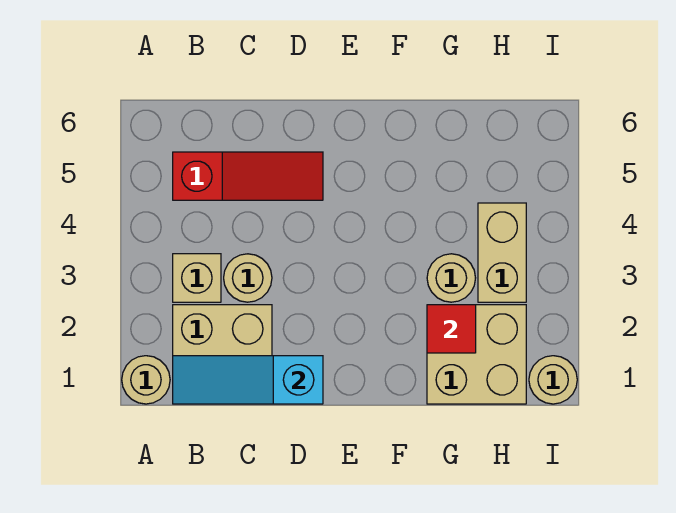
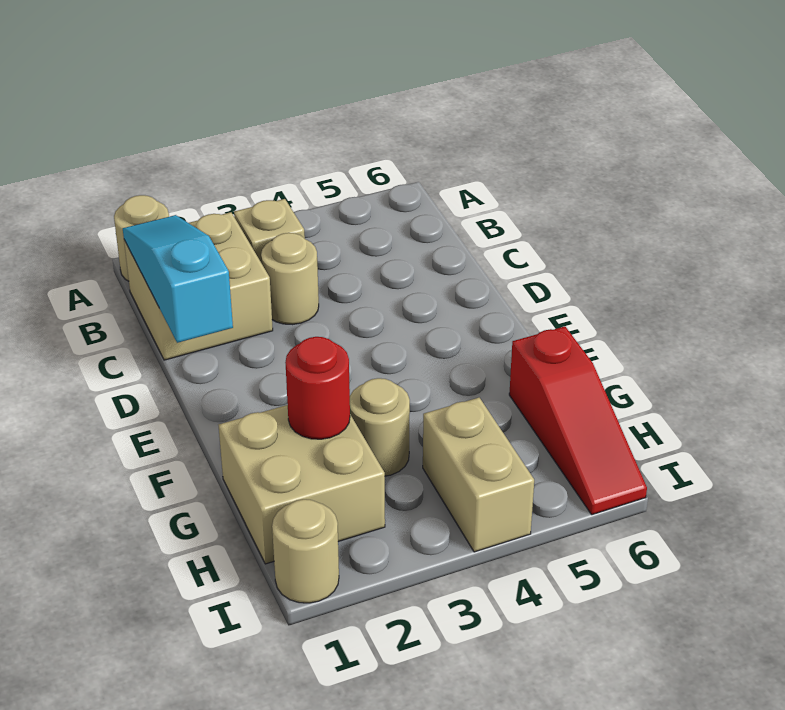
red slope B5:D5 level 1 top B -> red slope G6:I6 level 1 top G
red tile G2 level 2 -> red round brick G2 level 2
tan brick H3:H4 level 1 -> tan brick H4:I4 level 1

